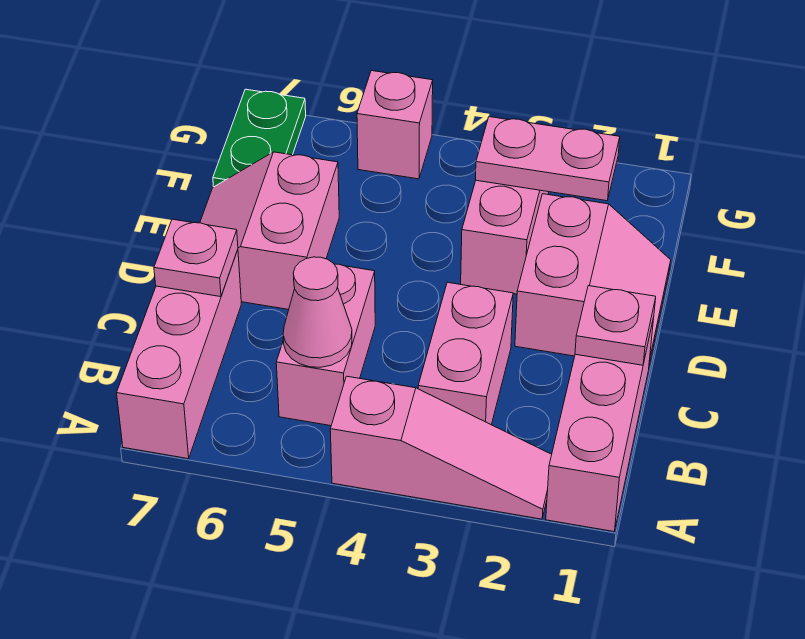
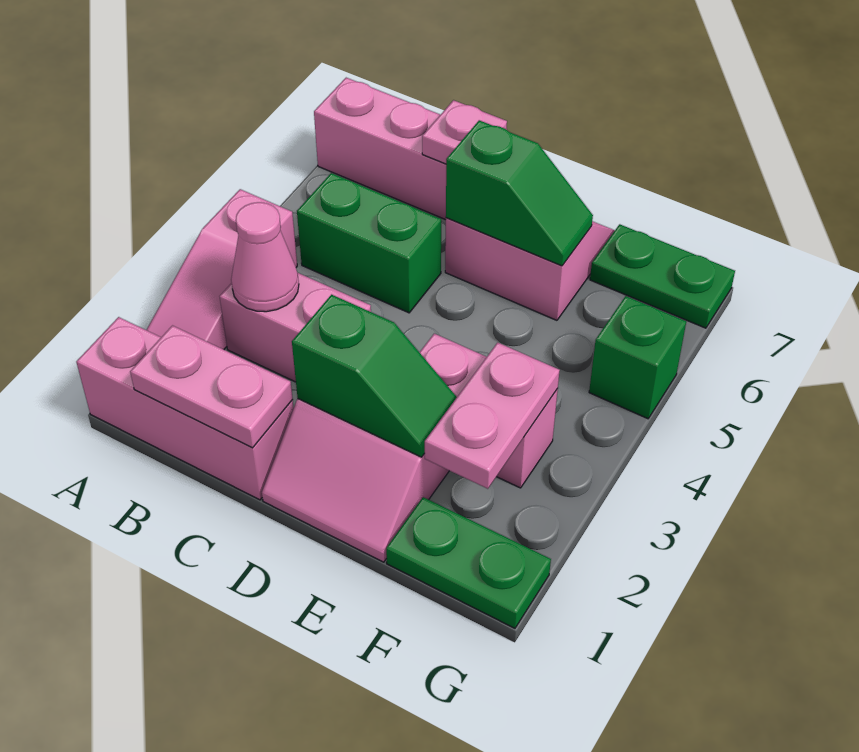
pink brick B5:C5 level 1 -> green brick B5:C5 level 1
pink cone B5 level 2 -> pink cone B3 level 2
pink plate C1 level 2 -> pink plate B1:C1 level 2
none -> green slope D2:E2 level 2 top D
none -> green slope D6:E6 level 2 top D
none -> green plate F1:G1 level 1
pink brick G5 level 1 -> green brick G5 level 1

